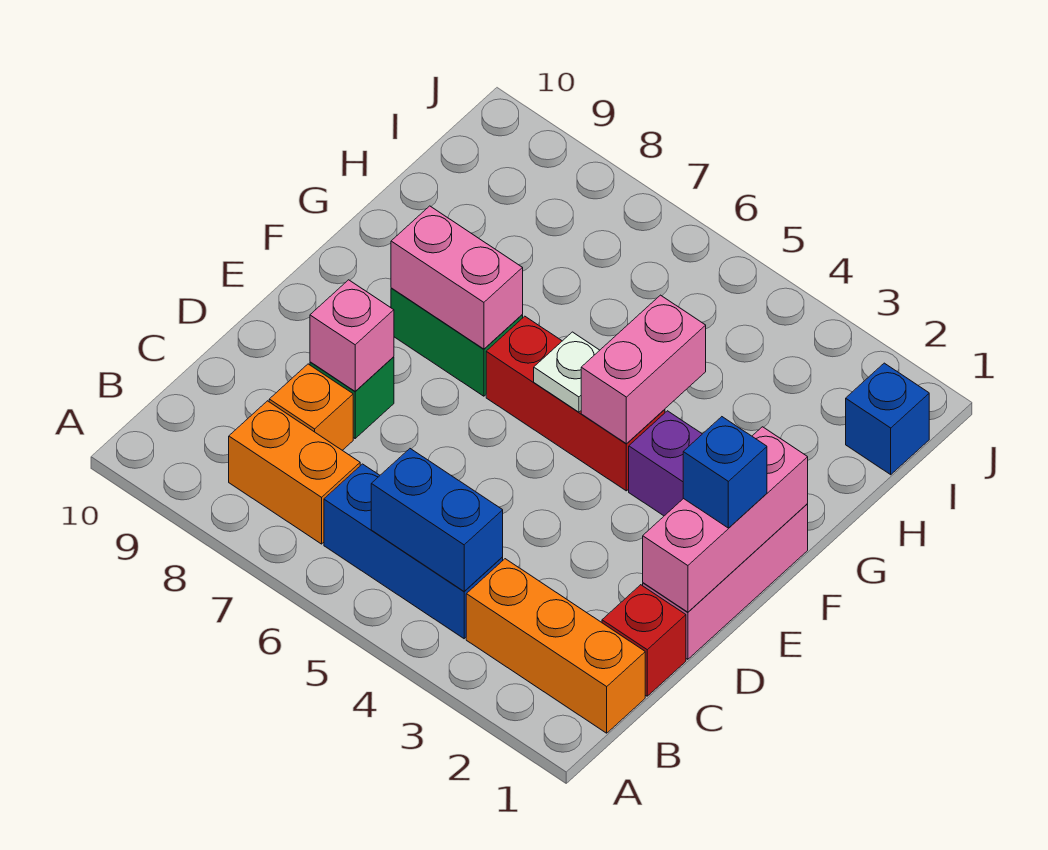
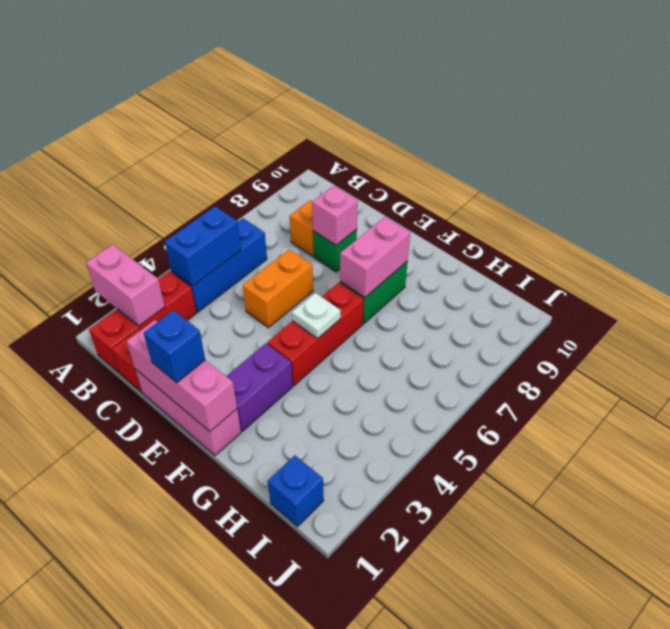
orange brick B1:B3 level 1 -> red brick B1:B3 level 1
orange brick B7:B8 level 1 -> orange brick D5:D6 level 1
pink brick F4:G4 level 2 -> pink brick A2:B2 level 2

